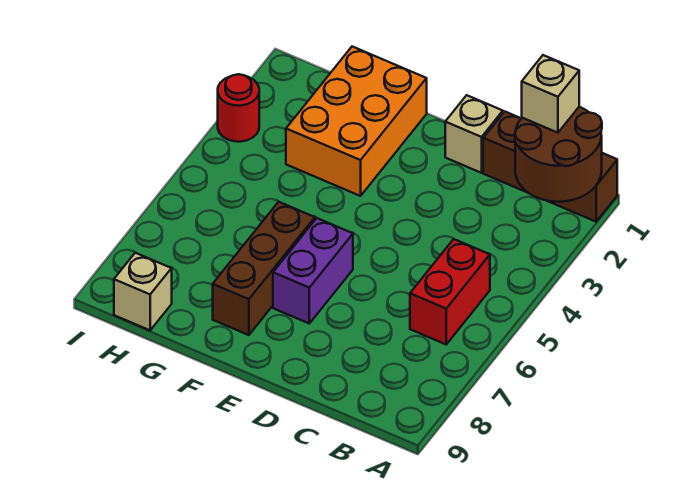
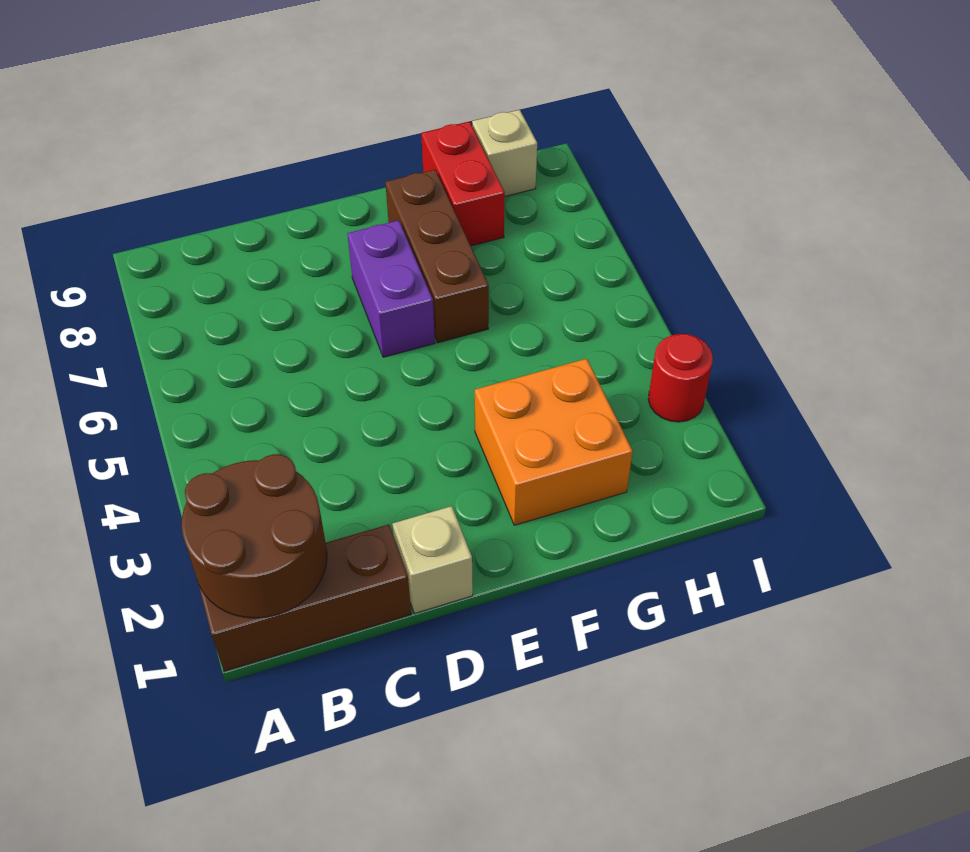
tan brick B1 level 3 -> none
red brick B5:B6 level 1 -> red brick G8:G9 level 1
orange brick F1:G3 level 1 -> orange brick F2:G3 level 1

